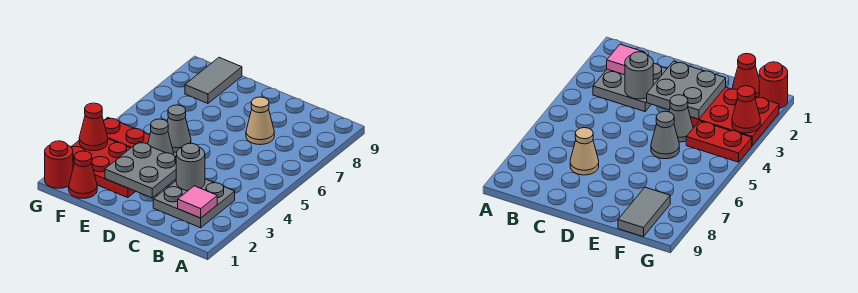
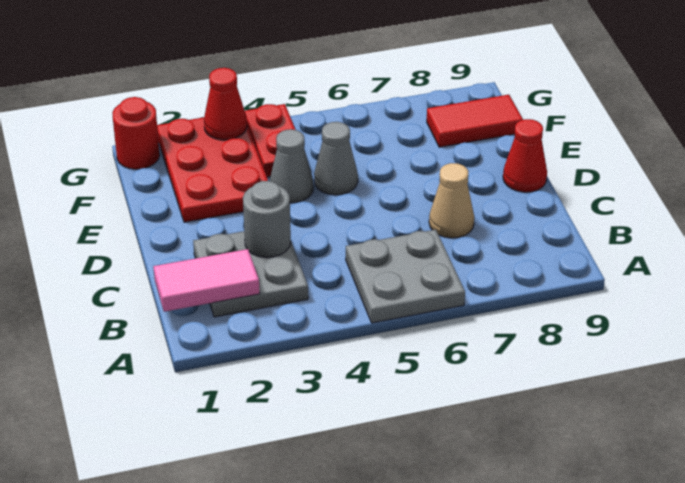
pink tile B2 level 2 -> pink tile B1:B2 level 2
grey plate D2:E3 level 2 -> grey plate A5:B6 level 1
red cone F1 level 1 -> red cone D9 level 1
grey tile F8:F9 level 1 -> red tile F8:F9 level 1

